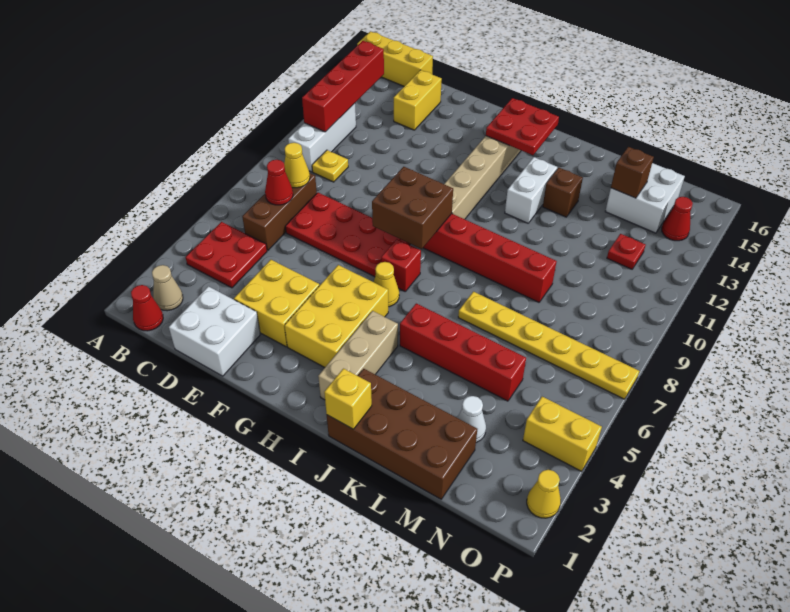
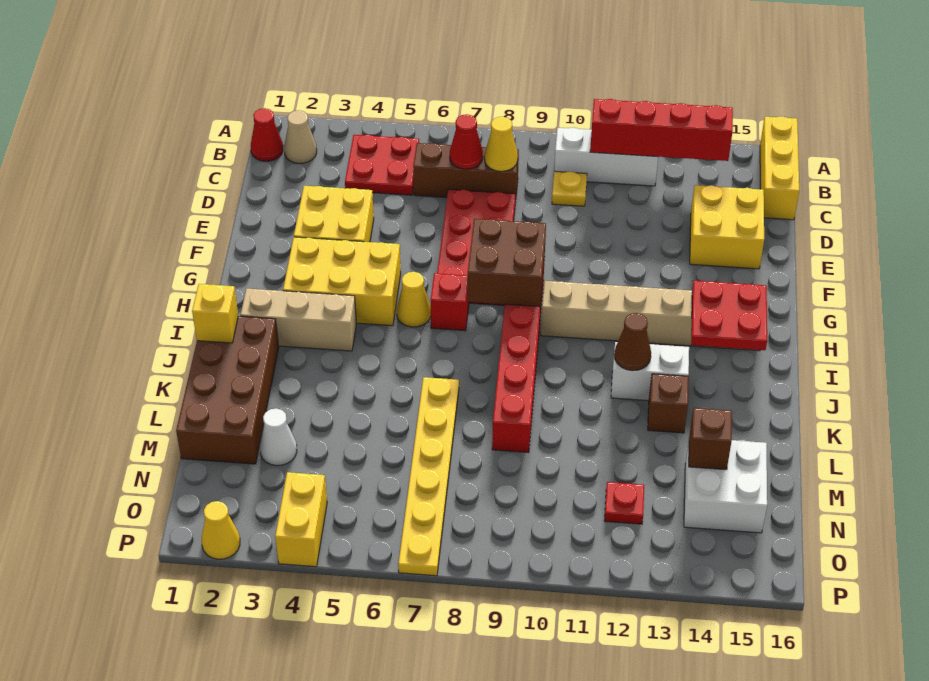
white brick D1:E2 level 1 -> none
yellow brick D14:D15 level 1 -> yellow brick D14:E15 level 1
red brick J5:M5 level 1 -> none
none -> brown cone J12 level 2
red cone O14 level 1 -> none

